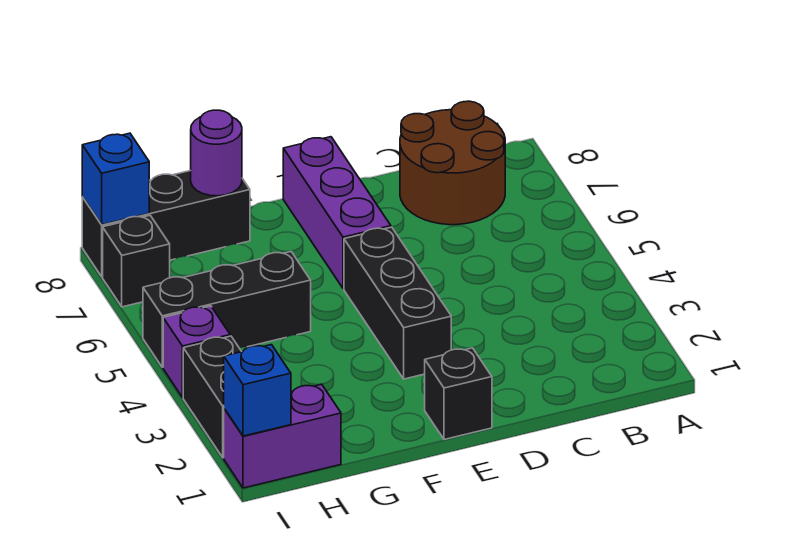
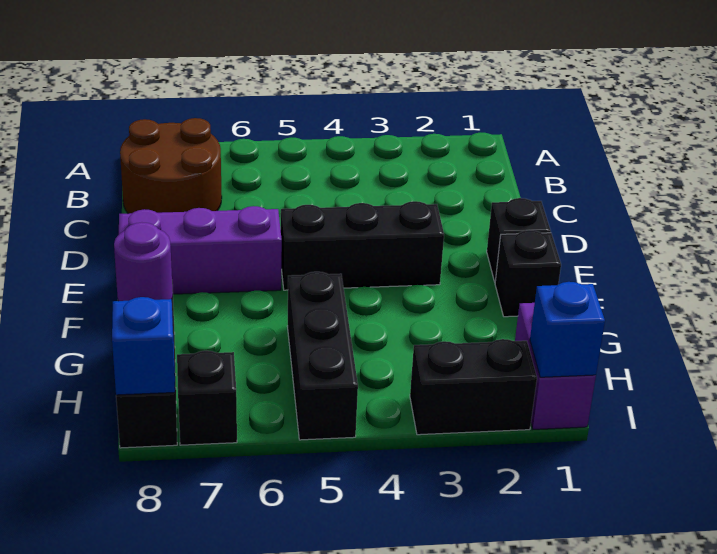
none -> black brick F1 level 1
purple brick I4 level 1 -> none

